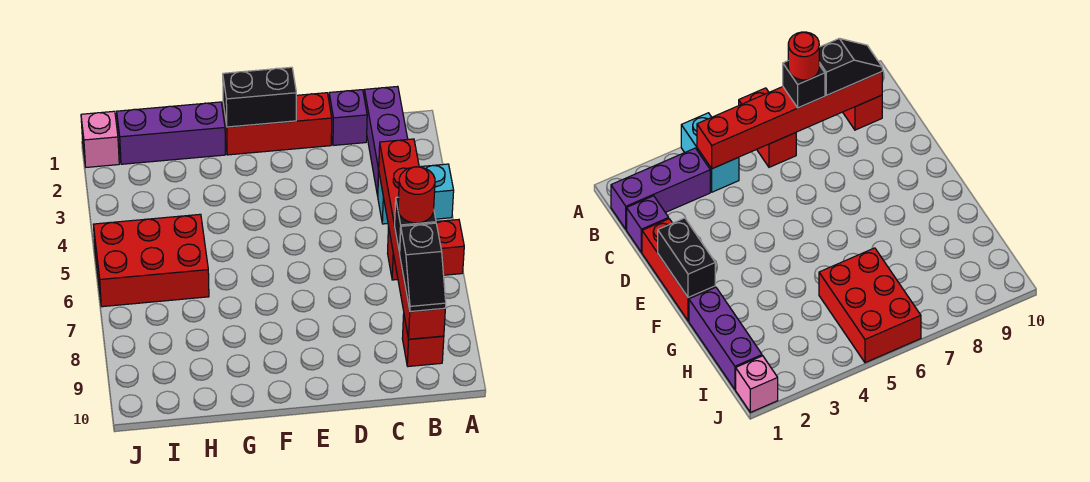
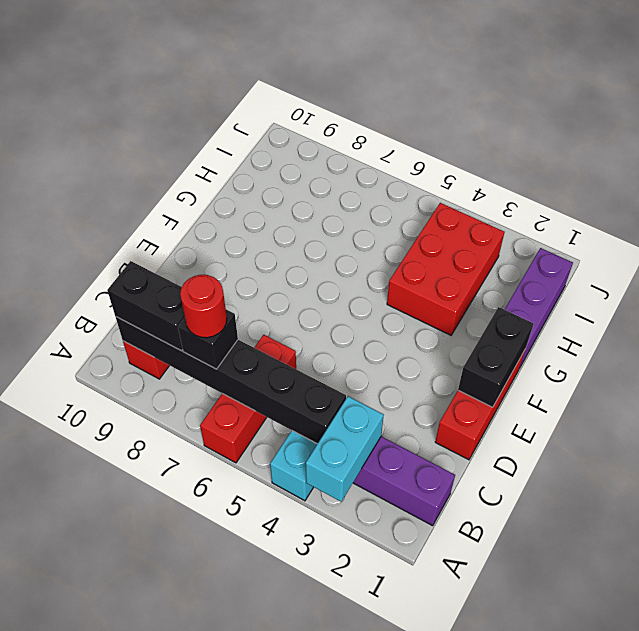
none -> cyan brick A3:B3 level 2
red brick A6:B6 level 1 -> red brick A6:C6 level 1
red brick B4:B9 level 2 -> black brick B4:B9 level 2
black slope B8:B9 level 3 top 8 -> black brick B8:B9 level 3
purple brick C1 level 1 -> none
red brick H5:J6 level 1 -> red brick G3:I4 level 1
pink brick J1 level 1 -> none

